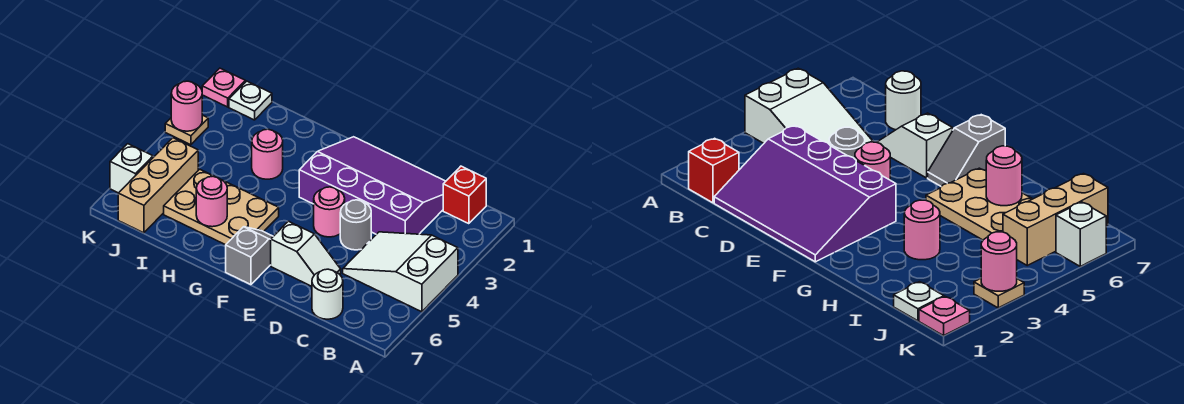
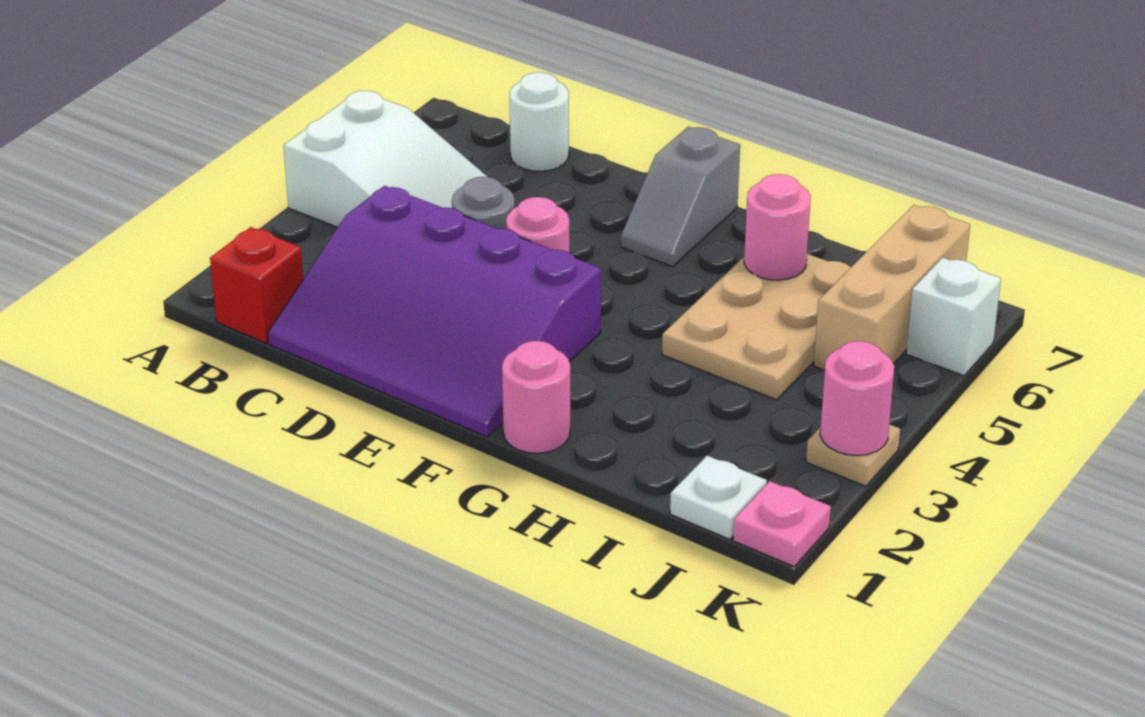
white slope D6:E6 level 1 top E -> none
tan plate G5:I6 level 1 -> tan plate H4:I6 level 1
pink round brick H3 level 1 -> pink round brick G1 level 1

